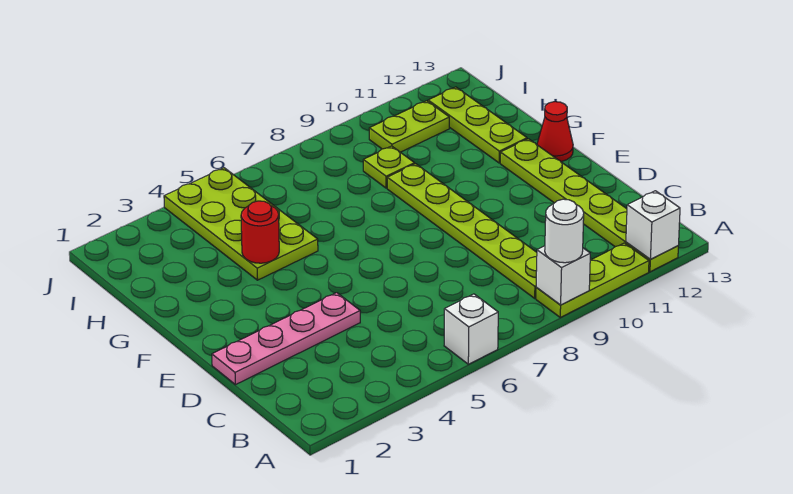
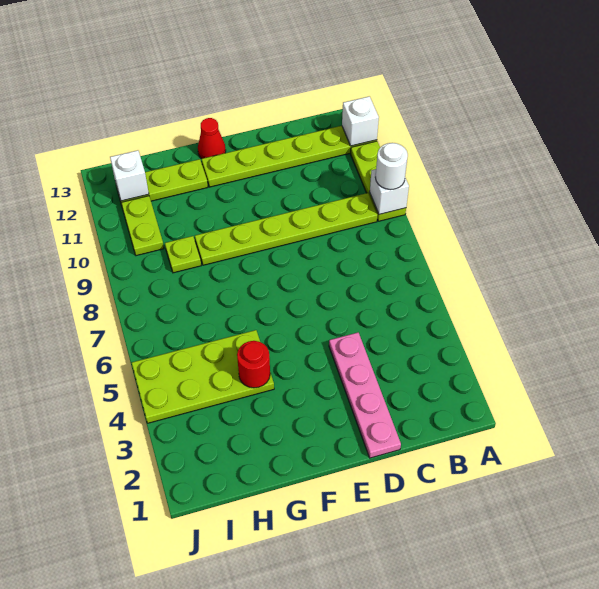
white brick A6 level 1 -> white brick I12 level 2

